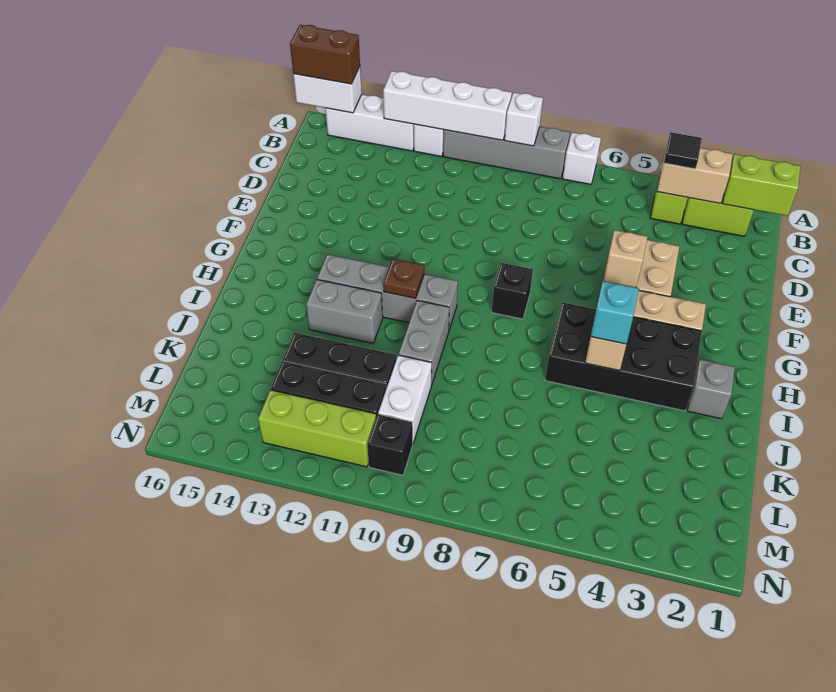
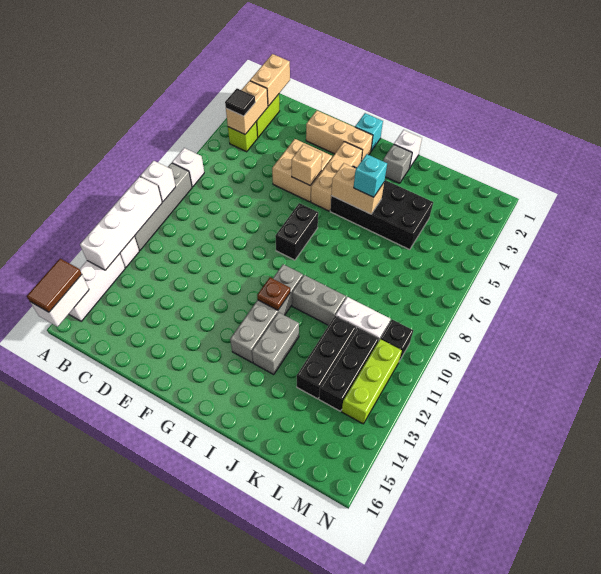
brown brick A15:A16 level 3 -> brown tile A15:A16 level 3
lime brick B1:B2 level 2 -> tan brick B1:B2 level 2
none -> tan brick E2:G2 level 1
none -> cyan brick G1 level 1
black brick G8 level 1 -> black brick G7:G8 level 1
black brick H3:I6 level 1 -> black brick H4:K5 level 1
none -> white brick I1 level 1

